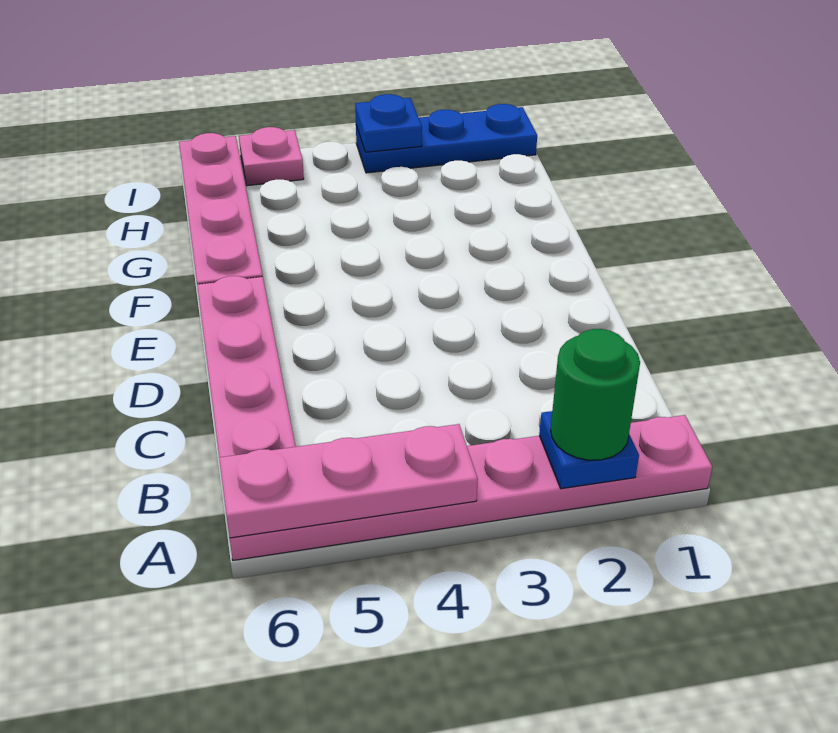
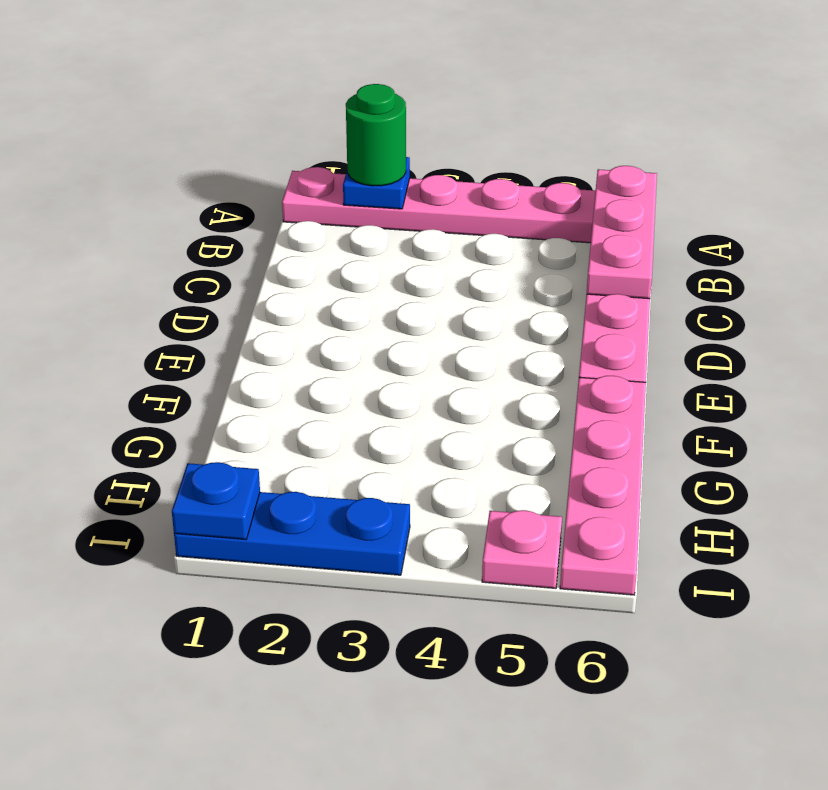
pink plate A4:A6 level 2 -> pink plate A6:C6 level 2
blue plate I3 level 2 -> blue plate I1 level 2

